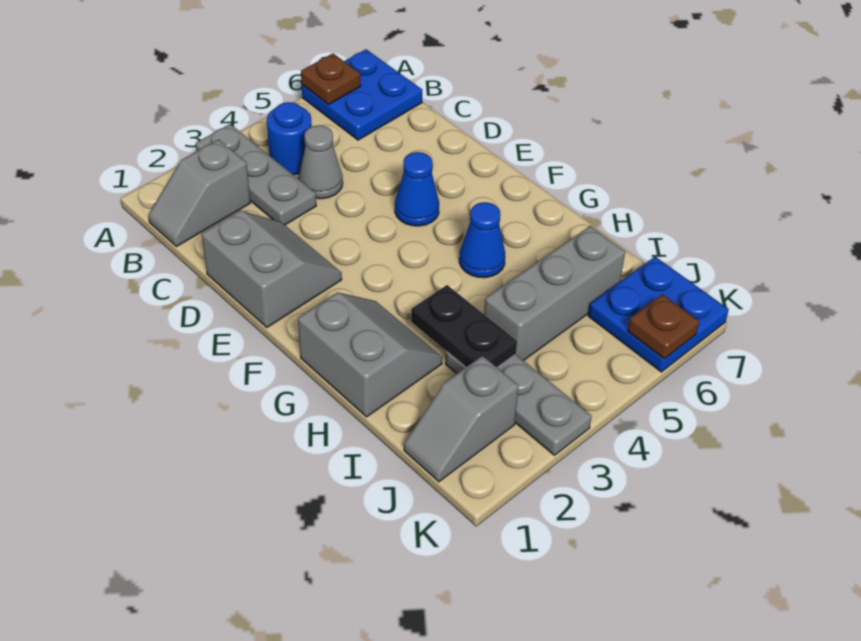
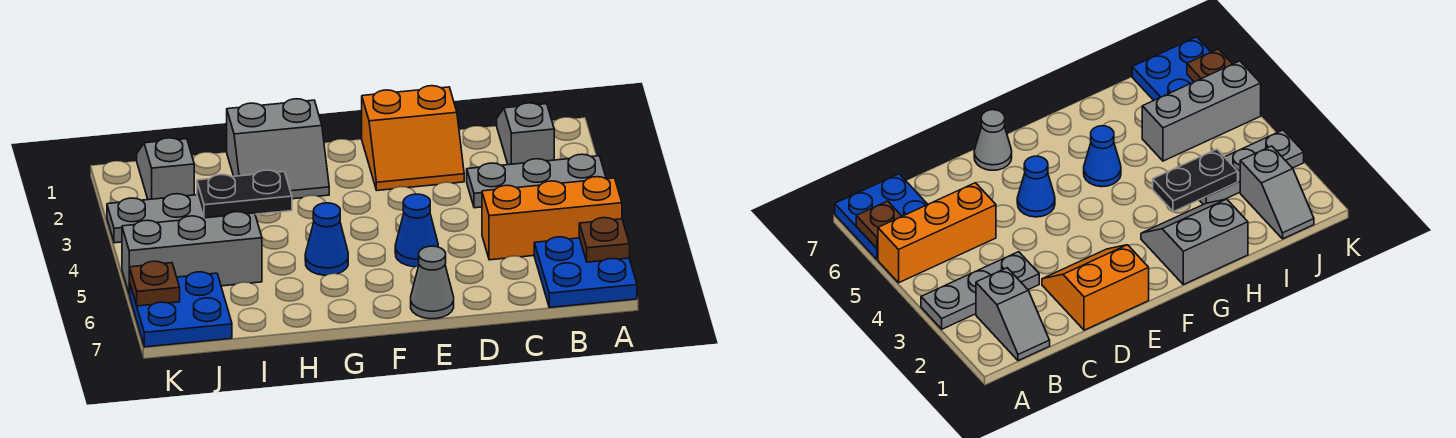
none -> orange brick A5:C5 level 1
blue round brick B4 level 1 -> none
grey cone C4 level 1 -> grey cone E7 level 1
grey slope D1:E2 level 1 top 1 -> orange slope D1:E2 level 1 top 1
grey brick I4:I6 level 1 -> grey brick I5:K5 level 1

